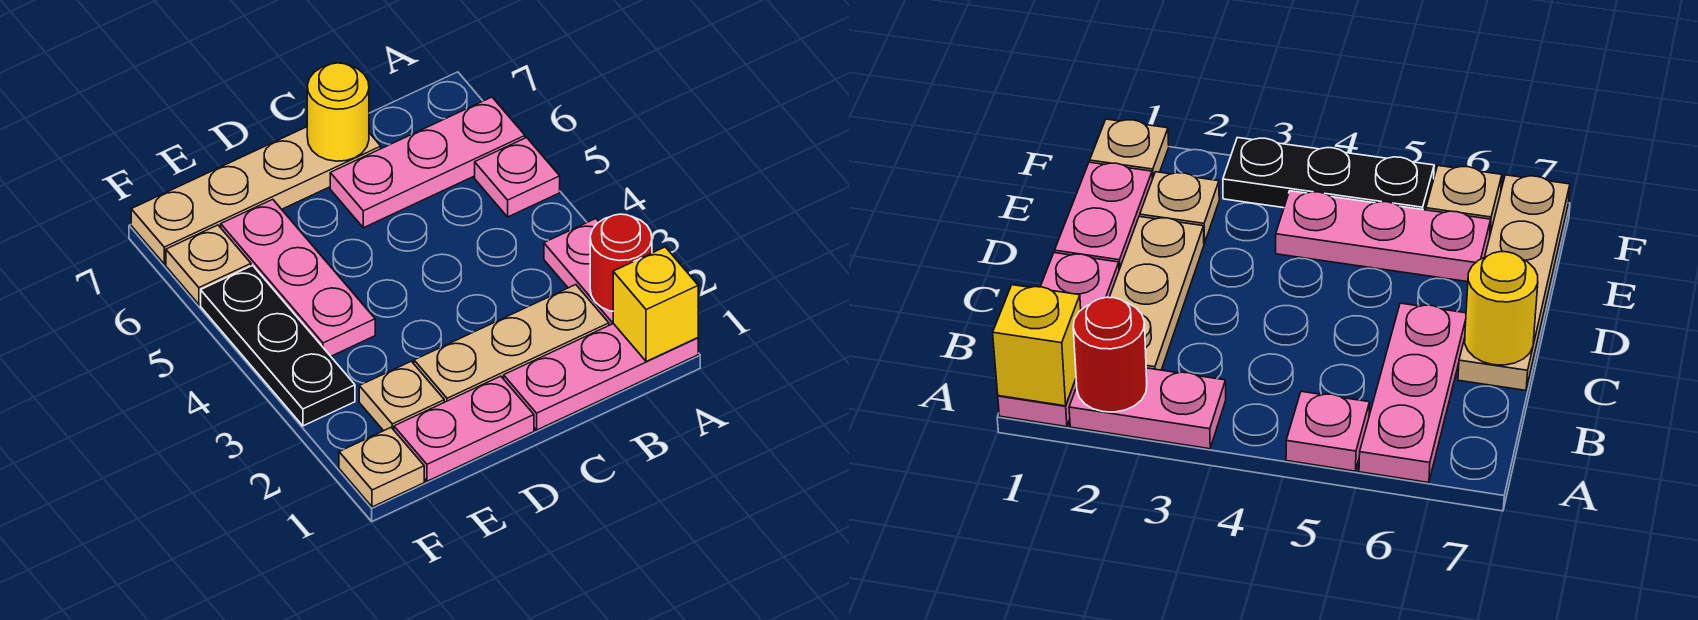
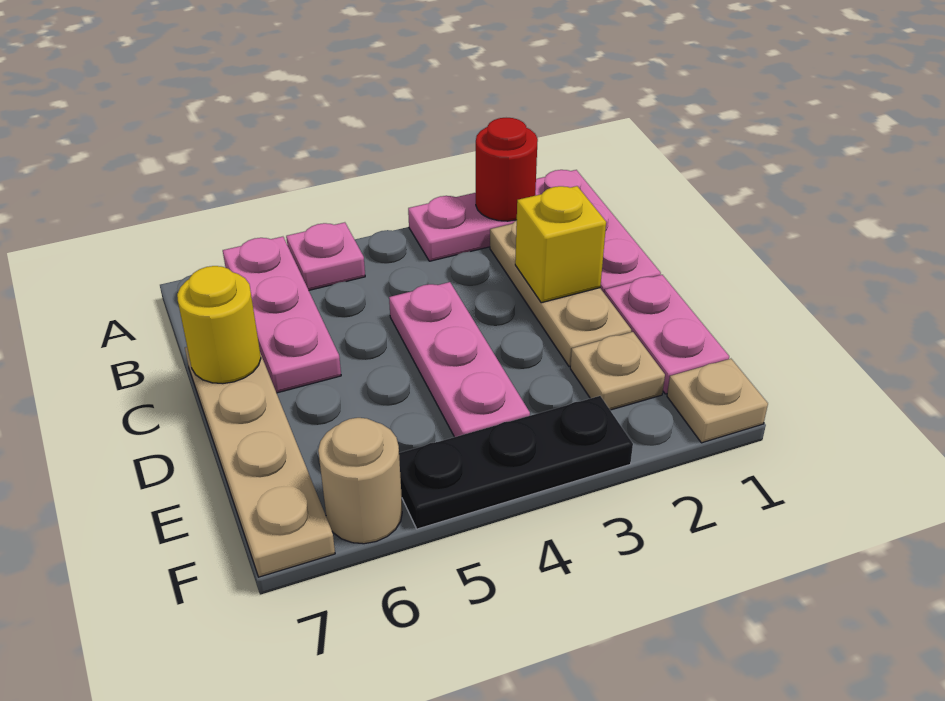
yellow brick A1 level 2 -> yellow brick C2 level 2
pink plate E4:E6 level 1 -> pink plate C4:E4 level 1
tan plate F6 level 1 -> tan round brick F6 level 1

